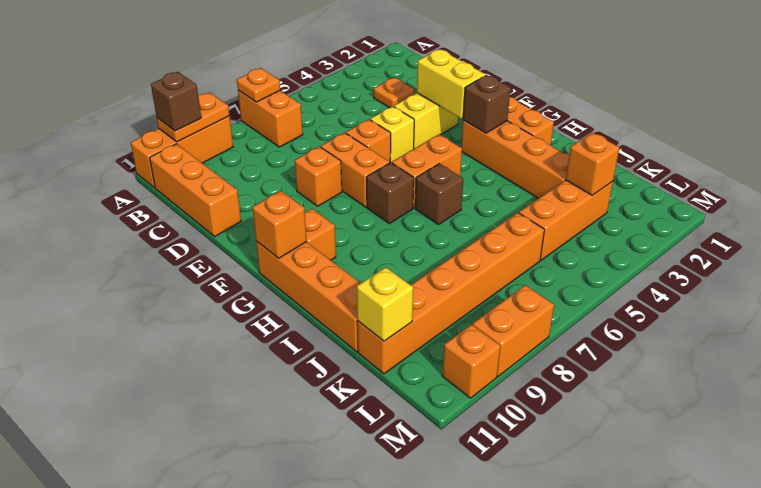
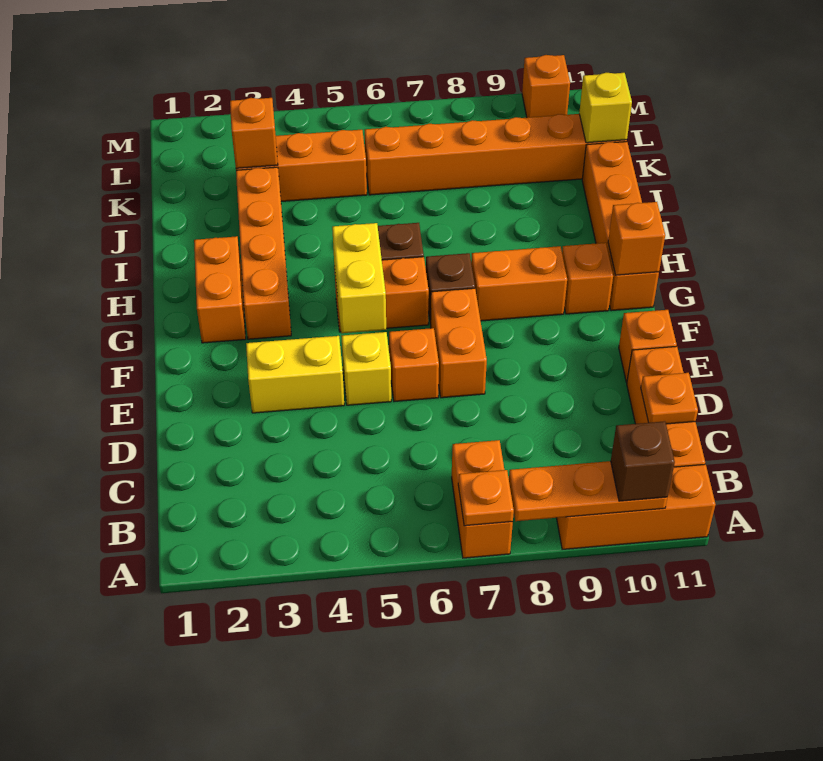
orange plate A9:A10 level 2 -> orange plate A8:A10 level 2
orange plate C3 level 1 -> orange plate C11 level 2
yellow brick E3:F3 level 2 -> yellow brick F5:G5 level 2
orange brick E8 level 1 -> orange brick E11 level 1
brown brick G3 level 2 -> none
orange brick M8:M9 level 1 -> orange brick G8:G9 level 1

